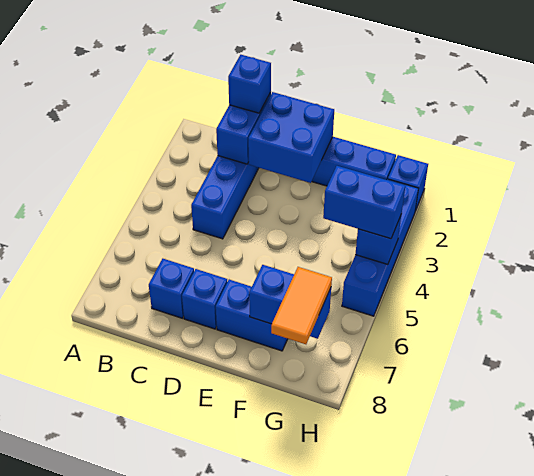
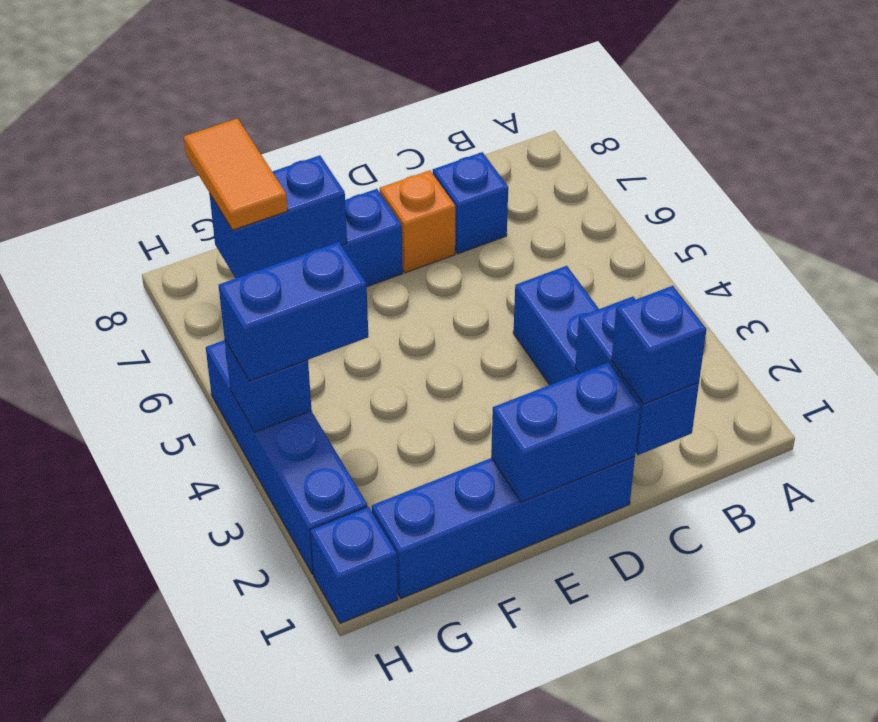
blue brick D1:E2 level 2 -> blue brick D1:E1 level 2
blue brick D7 level 1 -> orange brick D7 level 1

